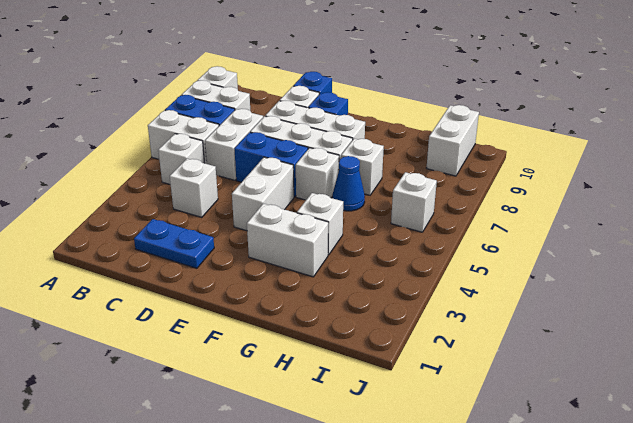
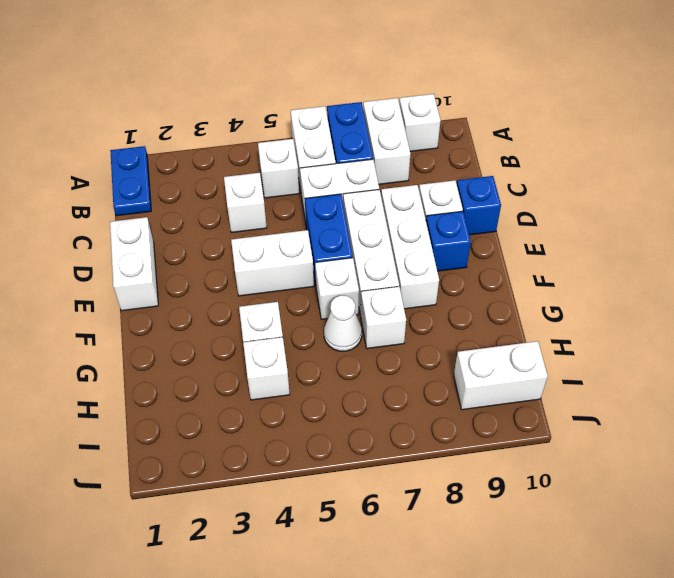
blue plate C2:D2 level 1 -> blue plate A1:B1 level 1
white brick F3:G3 level 1 -> white brick D1:E1 level 1
blue cone G6 level 1 -> white cone G6 level 1
white brick I6 level 1 -> white brick H4 level 1

